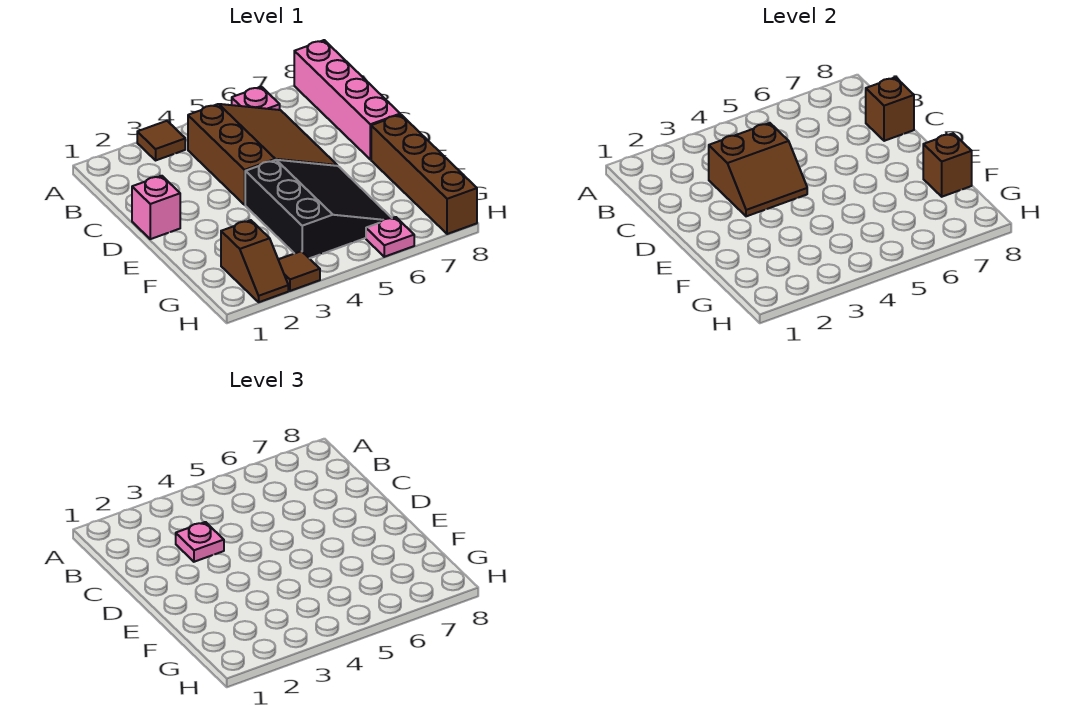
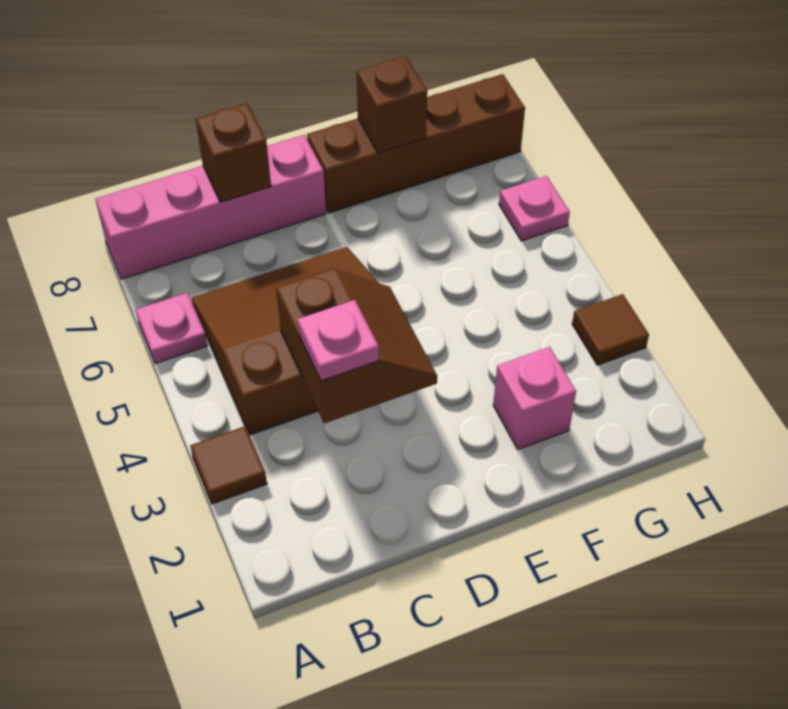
pink brick D1 level 1 -> pink brick F2 level 1
black slope E4:G6 level 1 top 4 -> none
brown slope G2:H2 level 1 top G -> none

